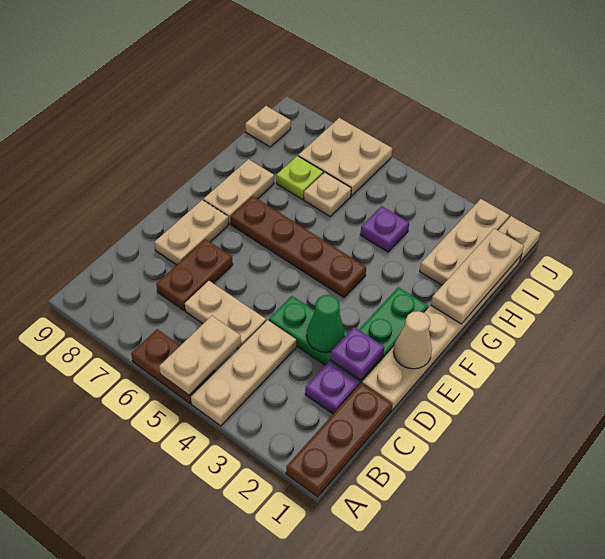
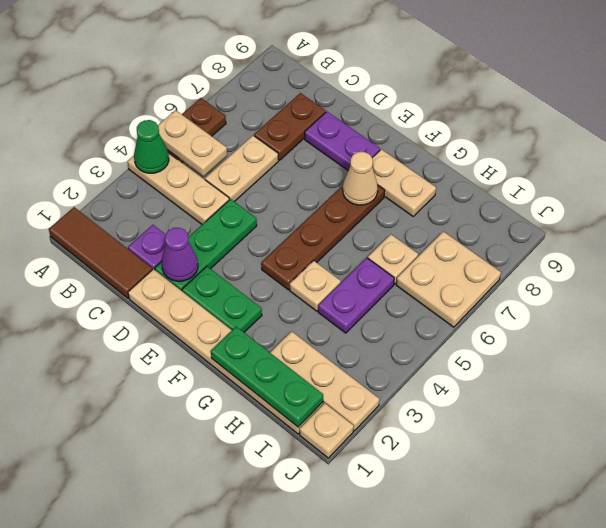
brown plate A1:C1 level 1 -> brown tile A1:C1 level 1
brown plate C7:D7 level 1 -> brown plate C7:C8 level 1
purple plate D2 level 2 -> purple cone D2 level 2
green cone D3 level 2 -> green cone A4 level 2
tan plate D8:E8 level 1 -> purple plate D8:E8 level 1
tan cone E1 level 2 -> tan cone F7 level 2
tan plate G1:I1 level 2 -> green plate G1:I1 level 2
purple plate H4 level 1 -> purple plate H4:H5 level 1
lime plate H7 level 1 -> none
tan plate I9 level 1 -> tan plate G4 level 1

